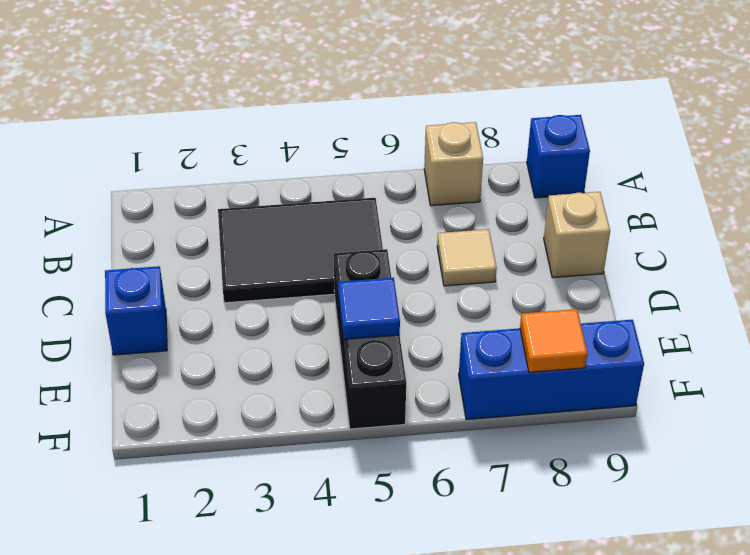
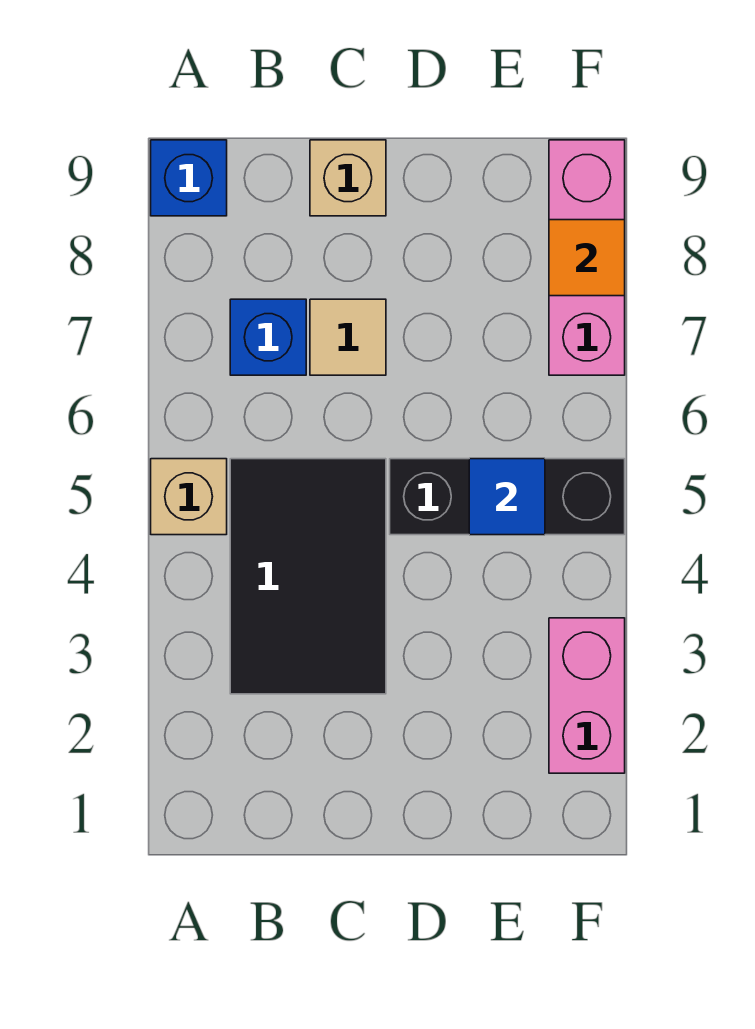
tan brick A7 level 1 -> tan brick A5 level 1
blue brick D1 level 1 -> blue brick B7 level 1
none -> pink brick F2:F3 level 1
blue brick F7:F9 level 1 -> pink brick F7:F9 level 1

